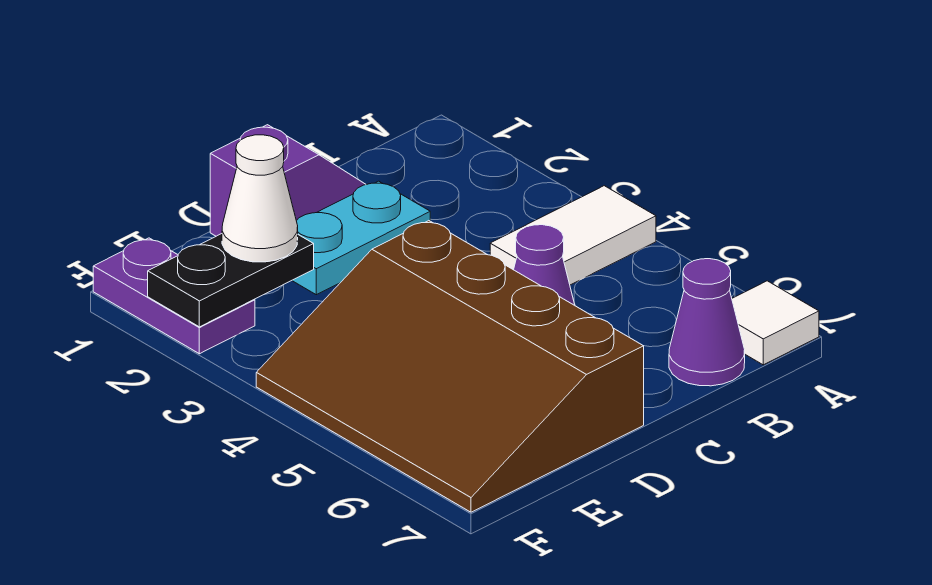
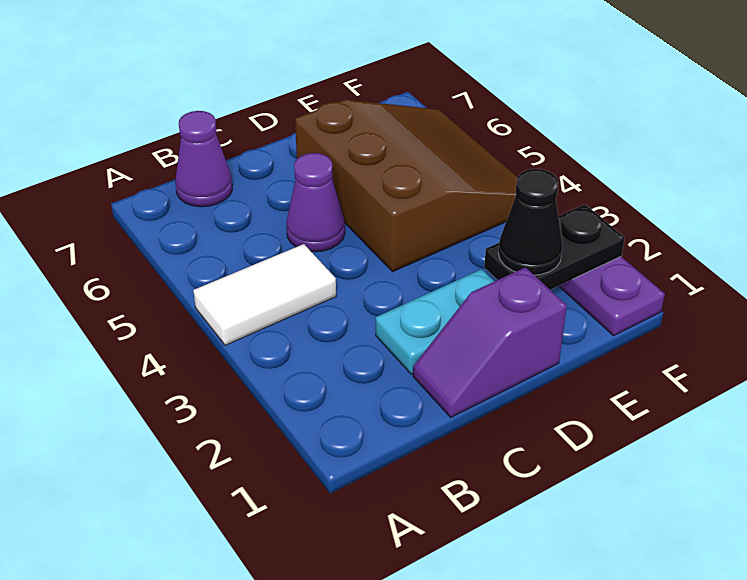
white tile A7 level 1 -> none
brown slope D4:F7 level 1 top D -> brown slope D4:F6 level 1 top D
white cone E2 level 3 -> black cone E2 level 3

